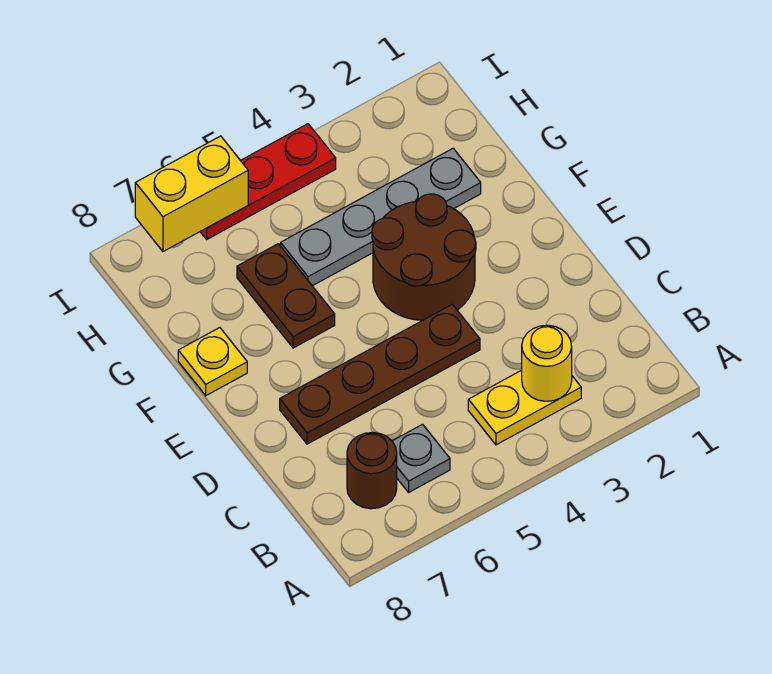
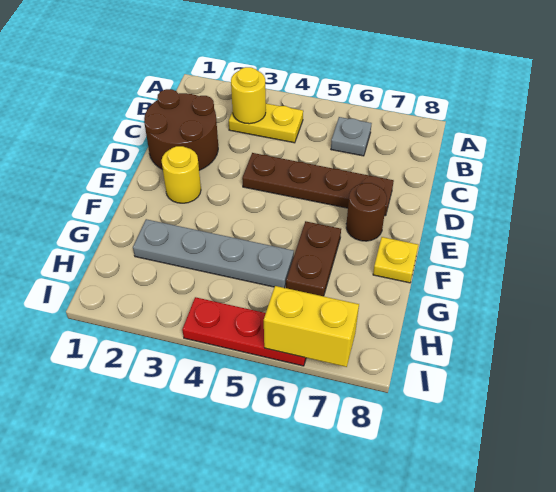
brown round brick B7 level 1 -> brown round brick E7 level 1
none -> yellow round brick E2 level 1
brown round brick E3:F4 level 1 -> brown round brick C1:D2 level 1

